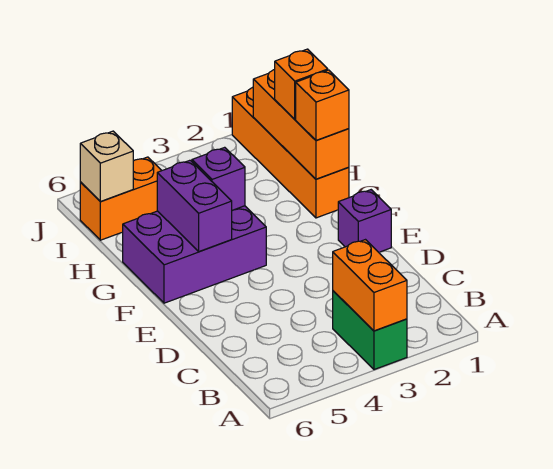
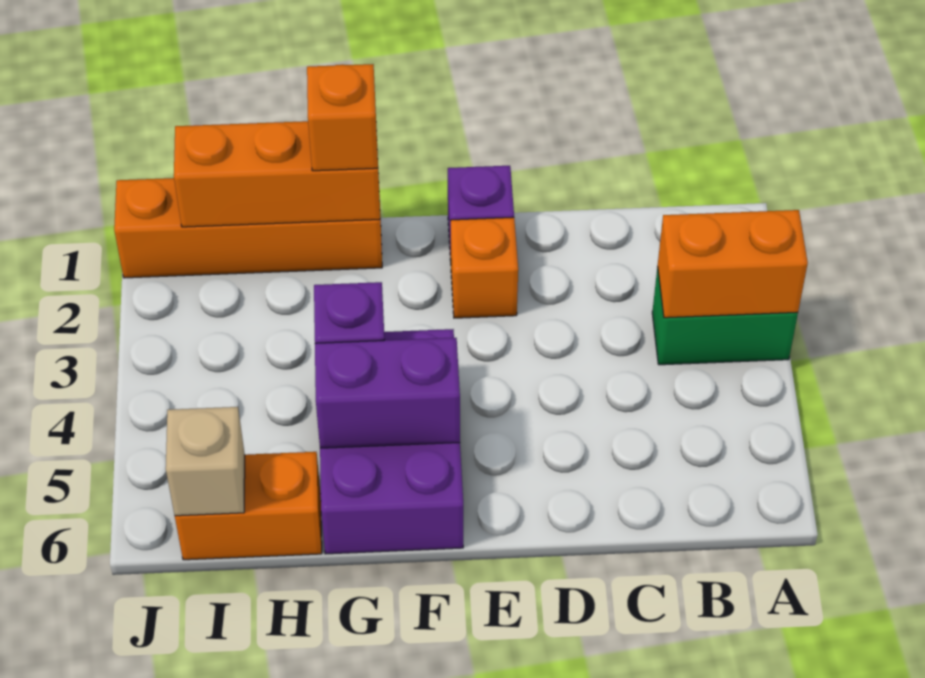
orange brick H1 level 3 -> orange brick E2 level 1
orange brick I5:I6 level 1 -> orange brick H6:I6 level 1

